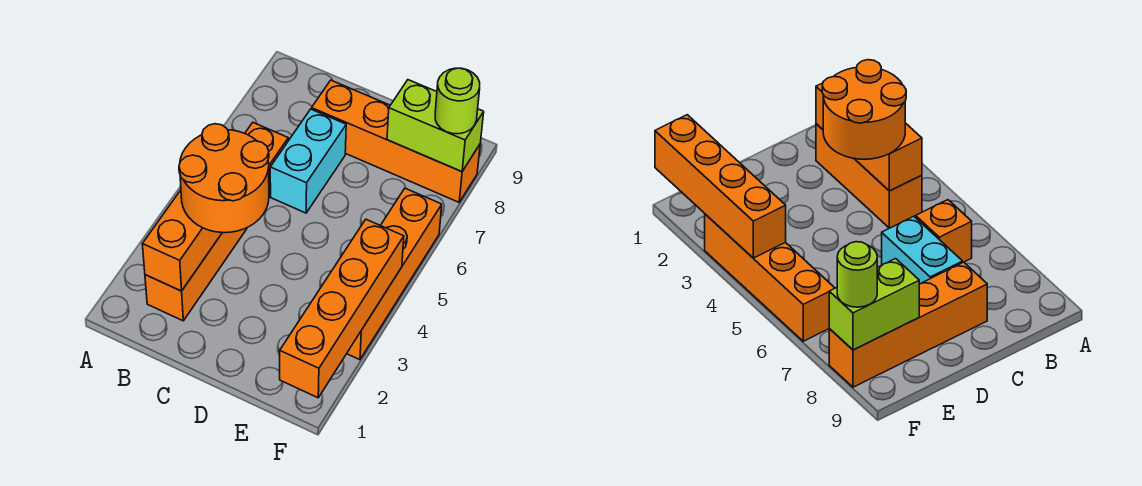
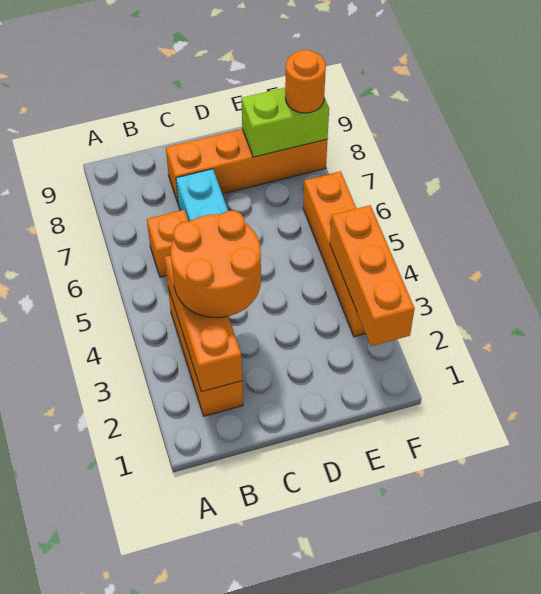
orange brick F1:F4 level 2 -> orange brick F2:F4 level 2
lime round brick F8 level 3 -> orange round brick F8 level 3

